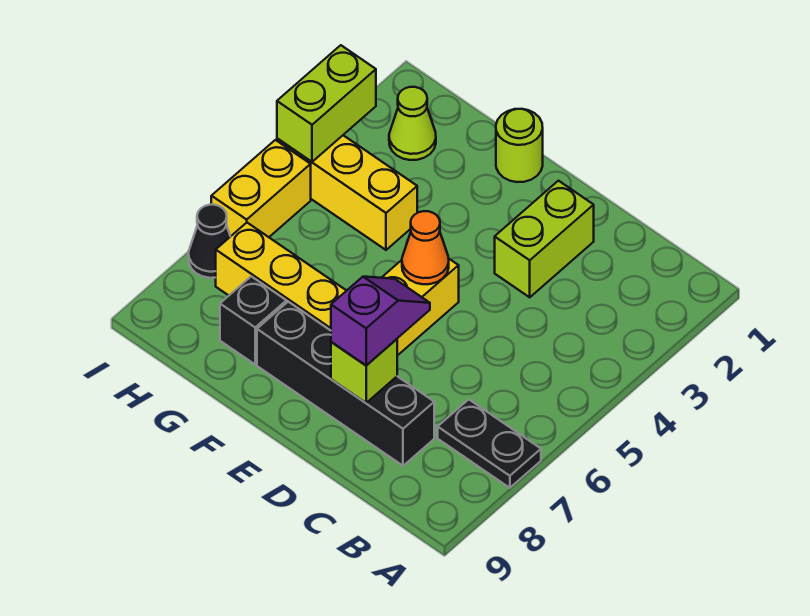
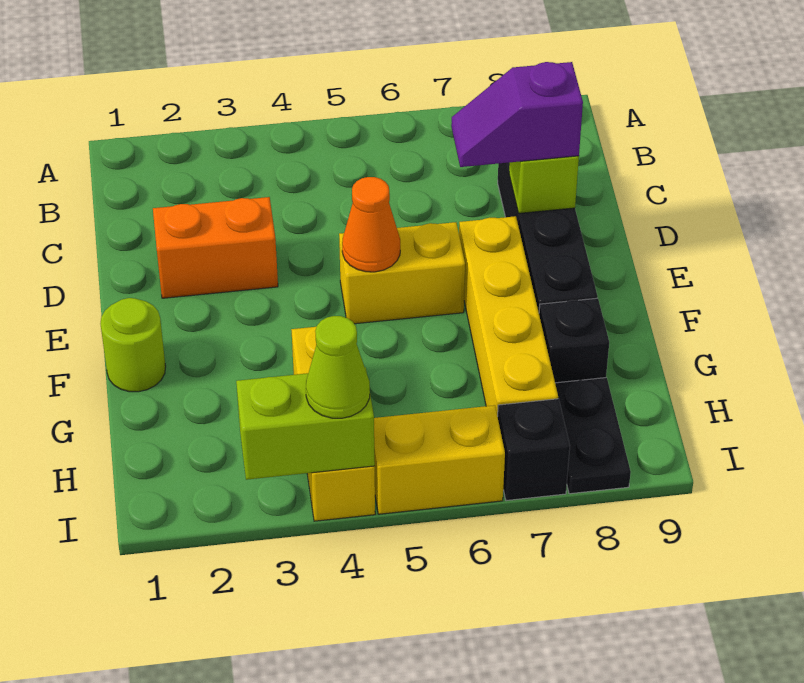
black plate A7:B7 level 1 -> black plate H8:I8 level 1
lime brick D2:D3 level 1 -> orange brick D2:D3 level 1
lime cone H2 level 1 -> lime cone I4 level 3
black cone I7 level 1 -> black brick I7 level 1

